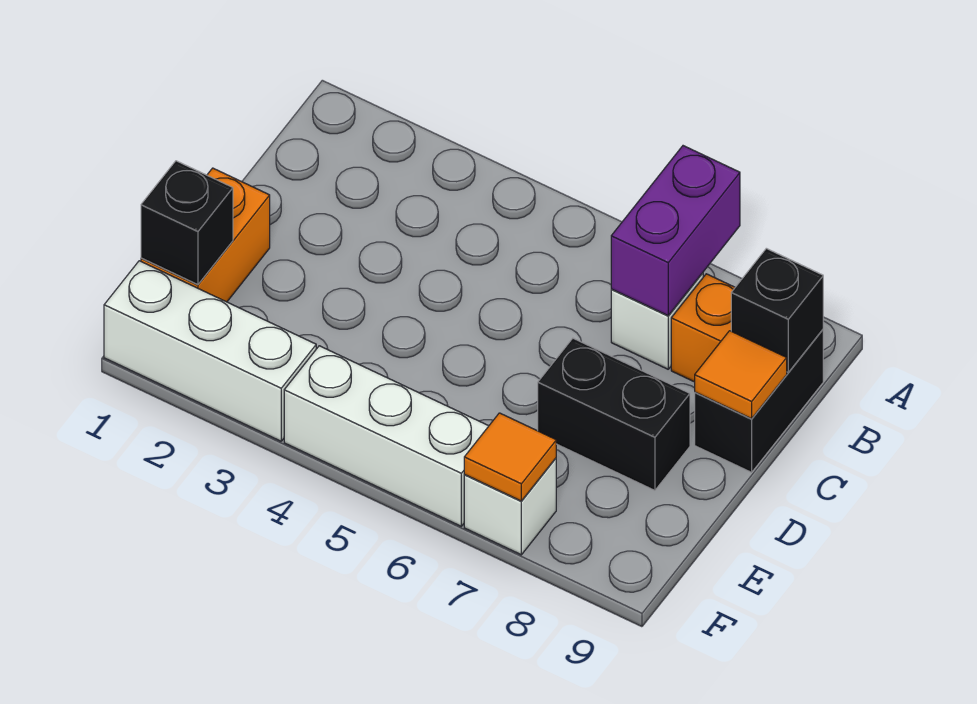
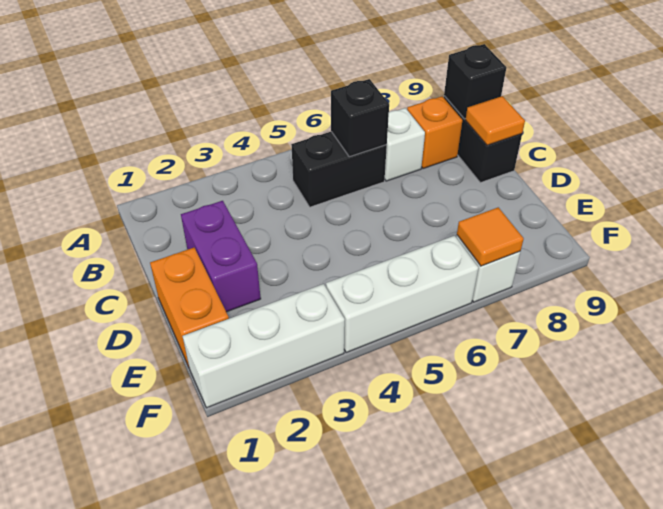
purple brick A7:B7 level 2 -> purple brick C2:D2 level 1
black brick D7:D8 level 1 -> black brick B5:B6 level 1
black brick E1 level 2 -> black brick B6 level 2

